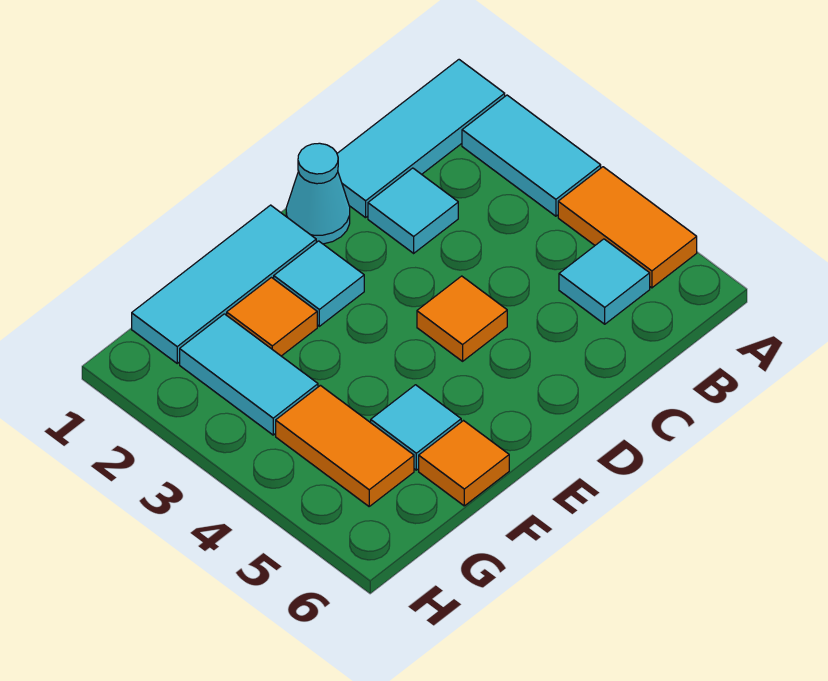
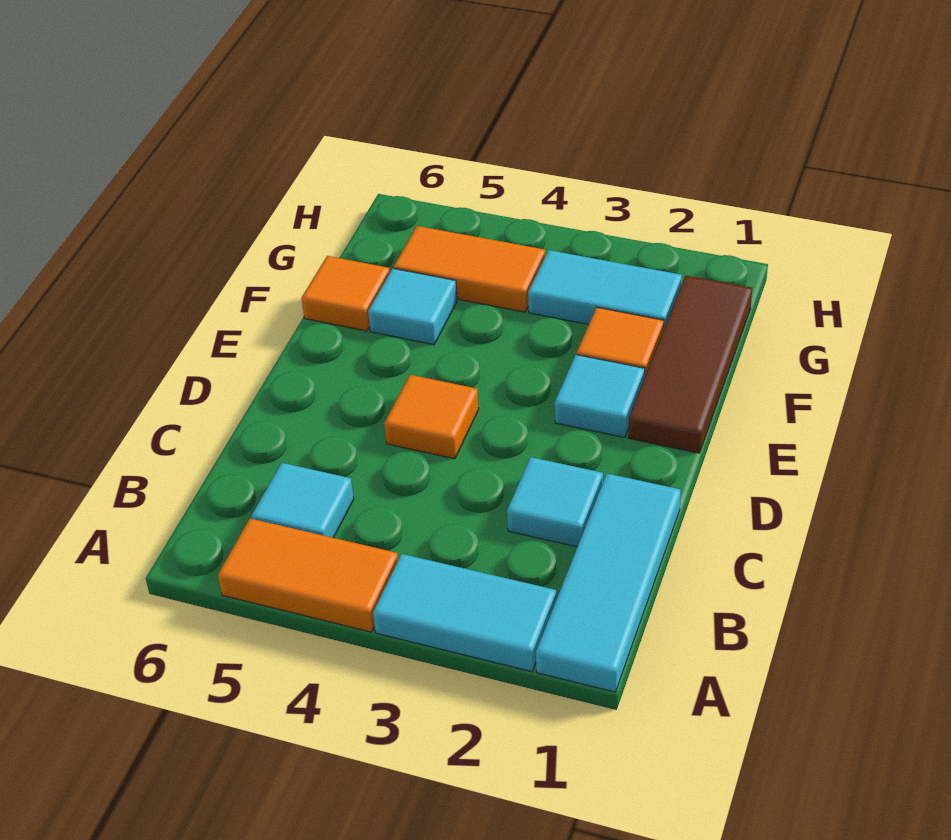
cyan cone D1 level 1 -> none
cyan tile E1:G1 level 1 -> brown tile E1:G1 level 1

